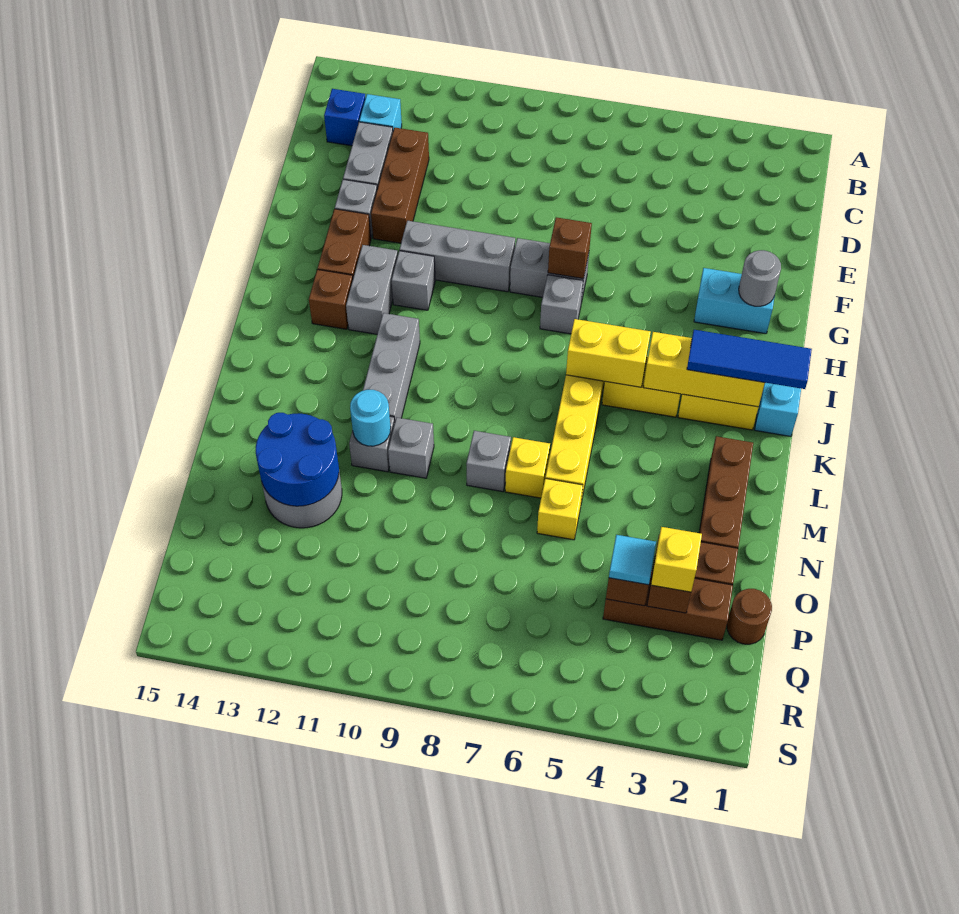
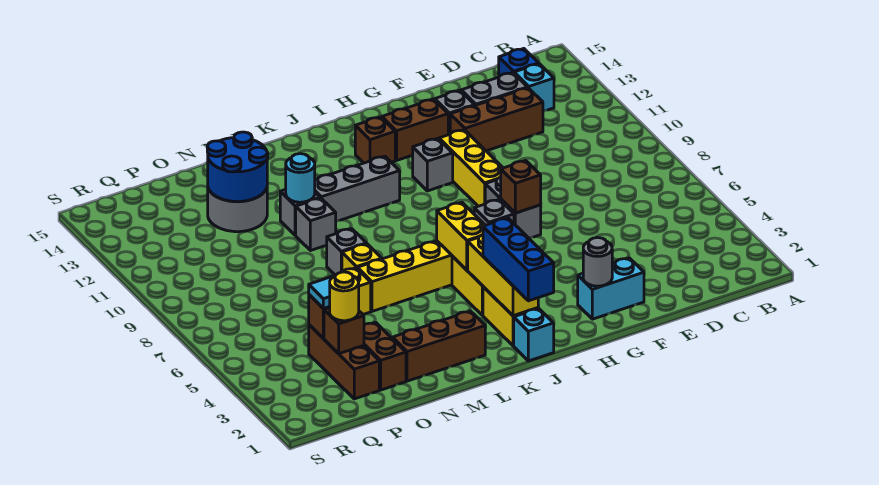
cyan brick G2:G3 level 1 -> cyan brick F2:G2 level 1
grey brick G9:G11 level 1 -> yellow brick G9:G11 level 1
grey brick H12:I12 level 1 -> none
blue tile J1:J3 level 3 -> blue brick J1:J3 level 3
brown round brick P1 level 1 -> none
yellow brick P3 level 3 -> yellow round brick P3 level 3

